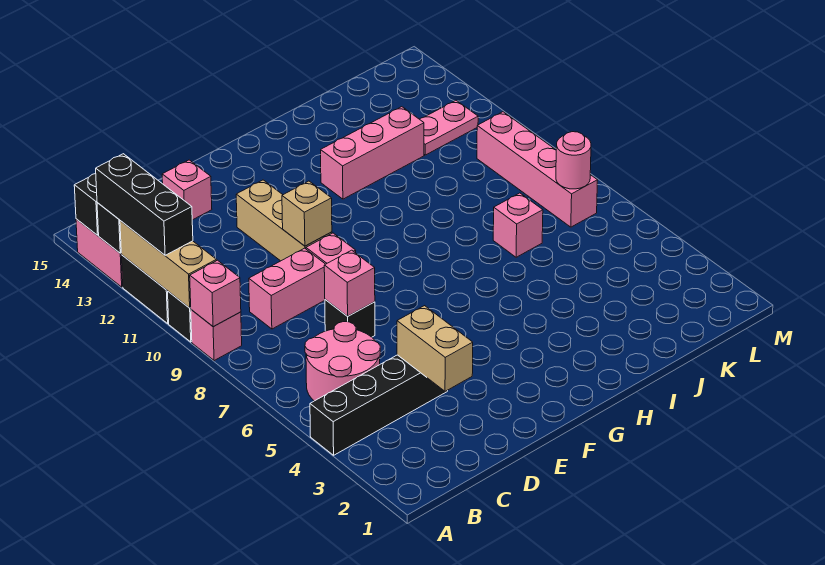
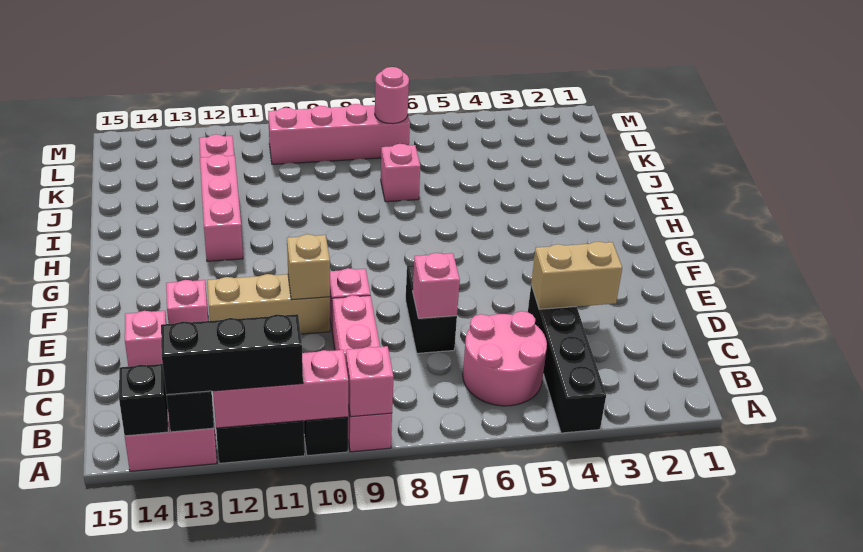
tan brick A10:A12 level 2 -> pink brick A10:A12 level 2
black brick D7 level 1 -> black brick D7:E7 level 1
none -> pink brick E13 level 1

